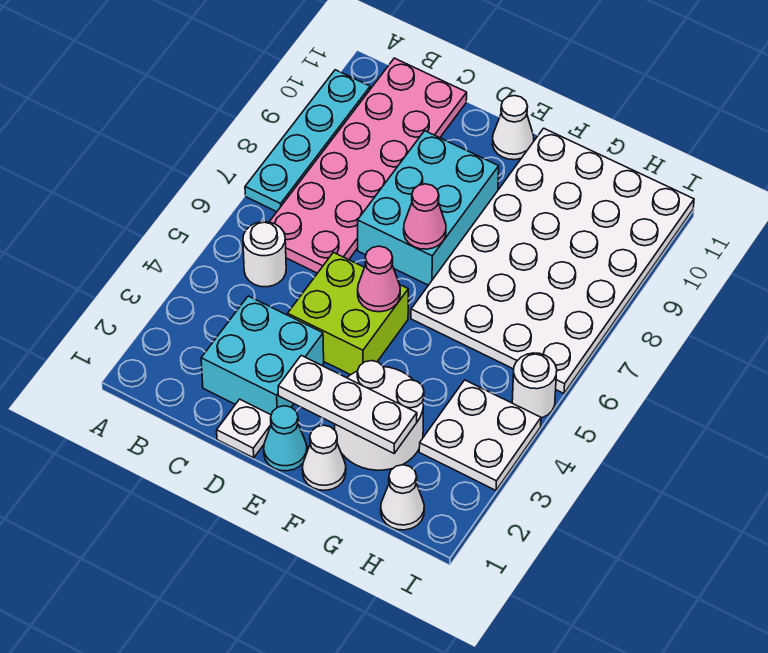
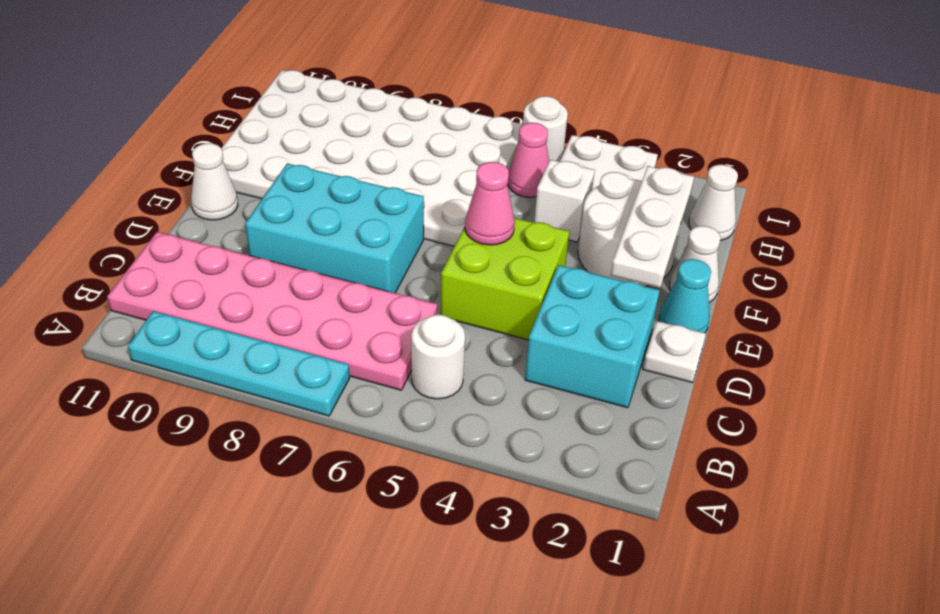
pink cone E7 level 2 -> pink cone H5 level 1
none -> white brick G4 level 1

